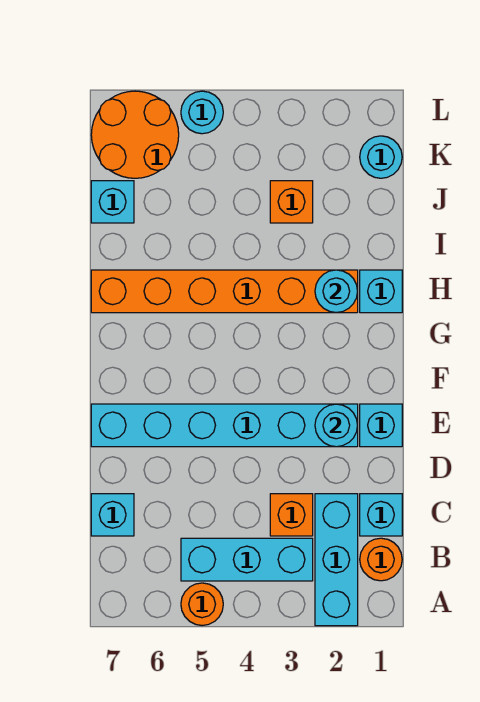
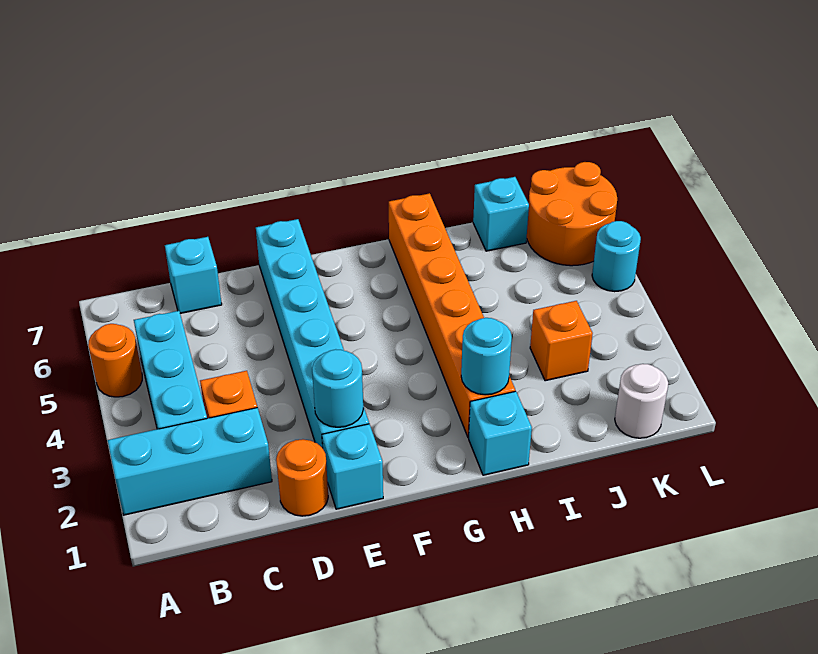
orange round brick B1 level 1 -> orange round brick D1 level 1
cyan brick C1 level 1 -> none
cyan round brick K1 level 1 -> white round brick K1 level 1

